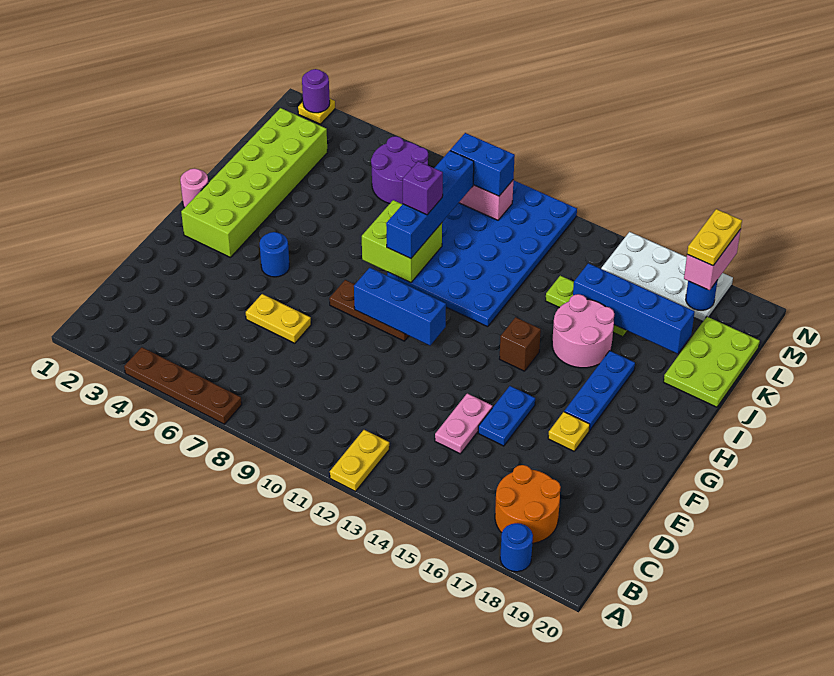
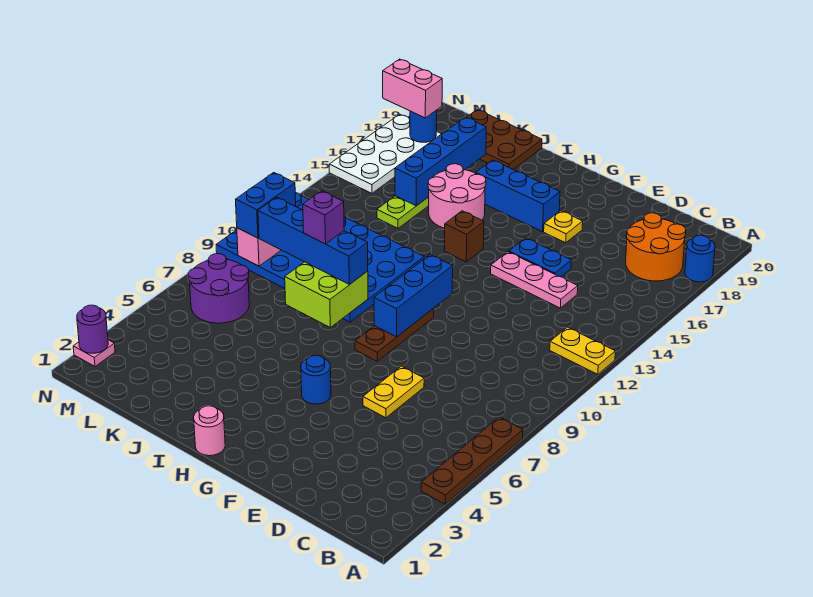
pink plate D14:E14 level 1 -> pink plate D14:F14 level 1
lime brick G2:L3 level 1 -> none
blue plate G17:I17 level 1 -> blue brick G17:I17 level 1
lime plate J19:L20 level 1 -> brown plate J19:L20 level 1
yellow plate M18:N18 level 4 -> none
yellow plate N2 level 1 -> pink plate N2 level 1

